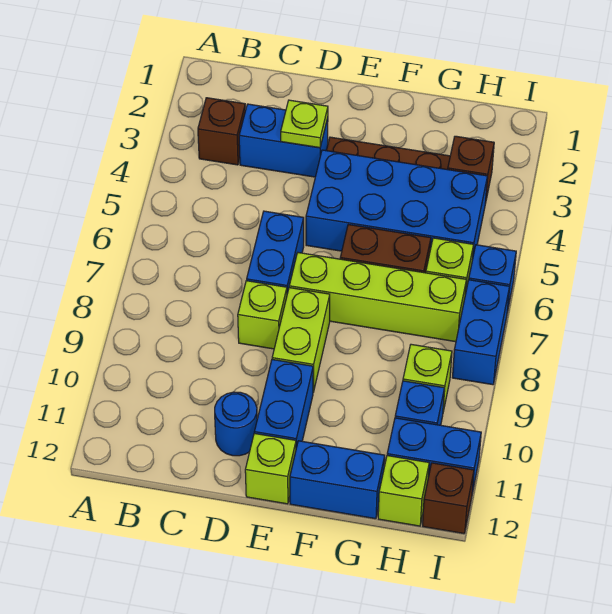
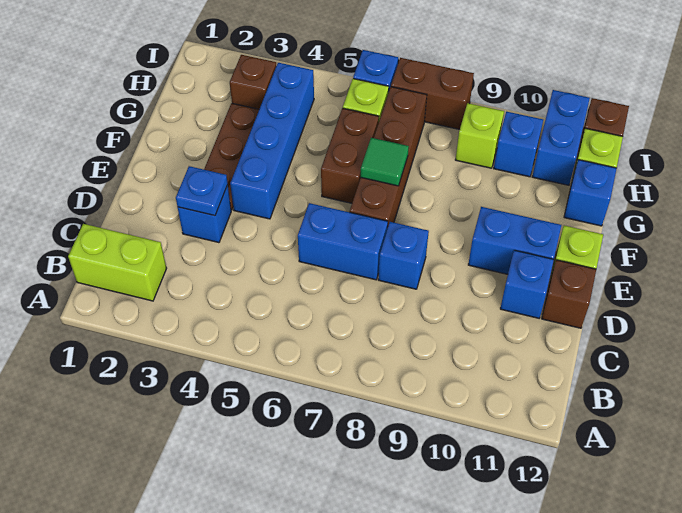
brown brick B3 level 1 -> brown brick D12 level 1
blue brick C3:D3 level 1 -> blue brick D3 level 1
lime plate D3 level 2 -> blue plate D3 level 2
lime brick D8 level 1 -> blue brick D8 level 1
blue round brick D11 level 1 -> blue brick D11 level 1
blue brick E4:H5 level 1 -> blue brick E4:H4 level 1
lime brick E7:H7 level 1 -> brown brick E7:H7 level 1
lime brick E8:E9 level 1 -> lime brick B1:B2 level 1
none -> green tile F7 level 2
blue brick F12:G12 level 1 -> blue brick G12 level 1
blue brick I7:I8 level 1 -> brown brick I7:I8 level 1

